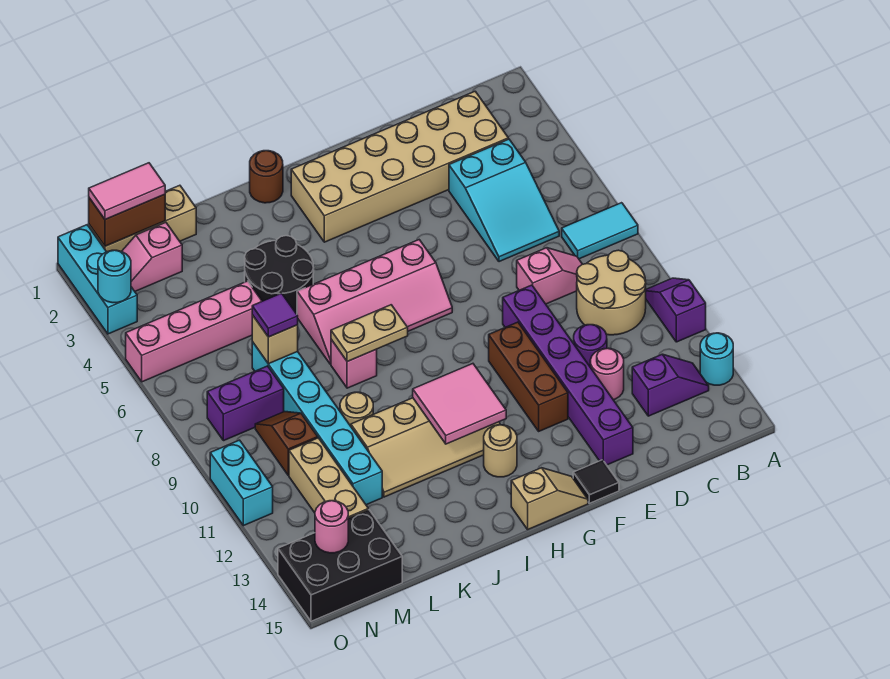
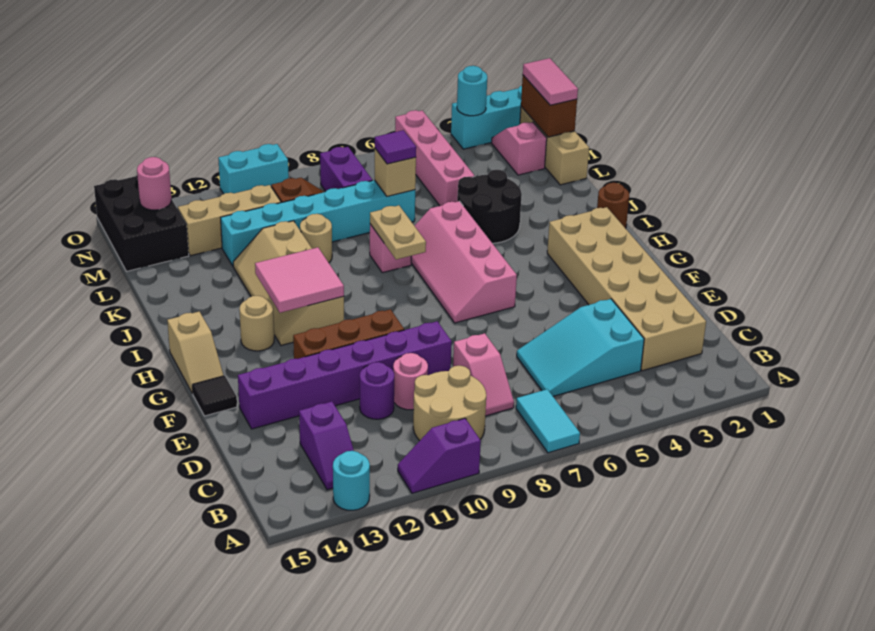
purple slope A10:A11 level 1 top 11 -> purple slope A10:A11 level 1 top 10
pink round brick D12 level 1 -> pink round brick D10 level 1

